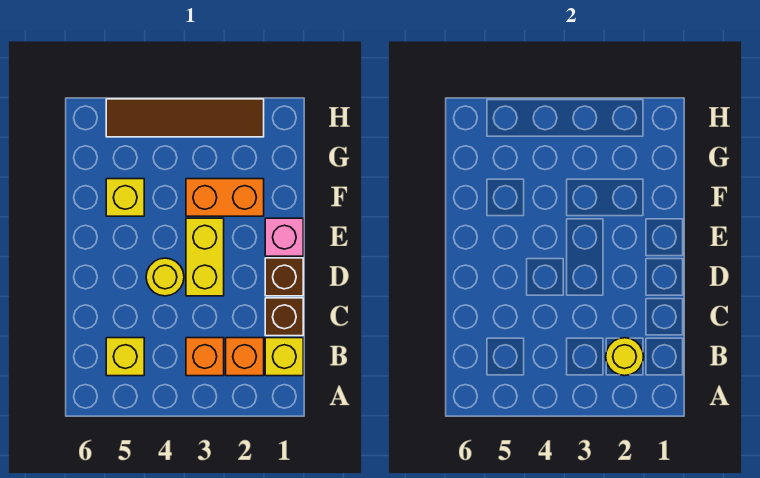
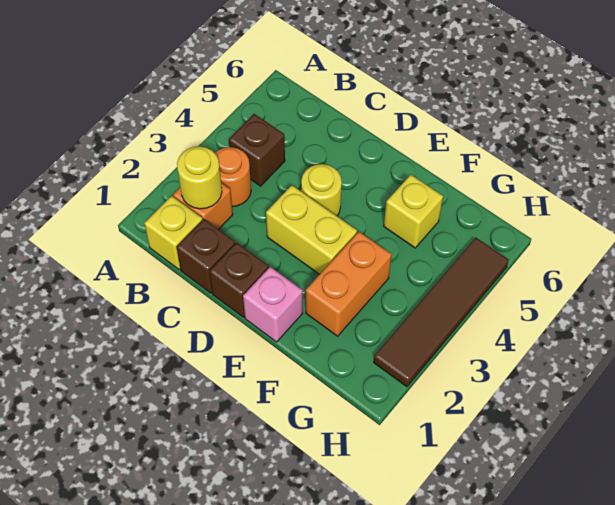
orange brick B3 level 1 -> orange round brick B3 level 1
none -> brown brick B4 level 1
yellow brick B5 level 1 -> none

